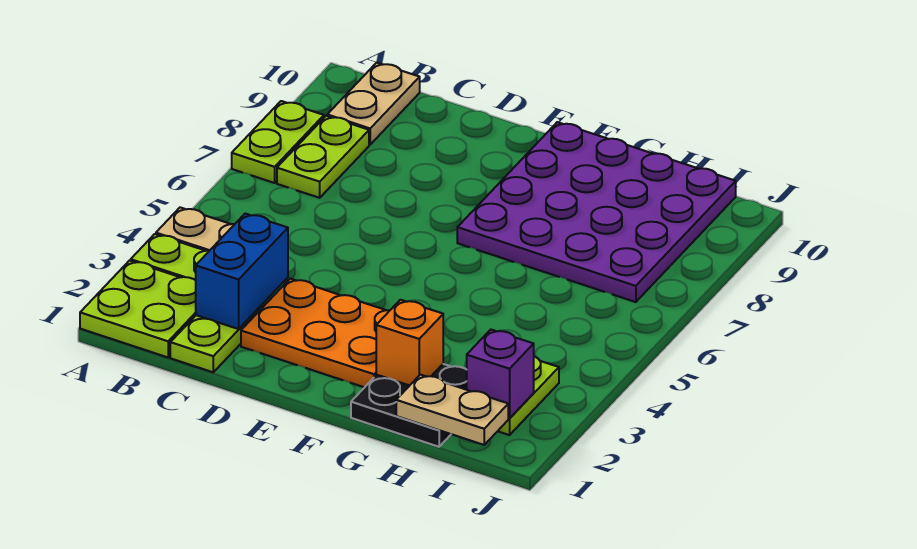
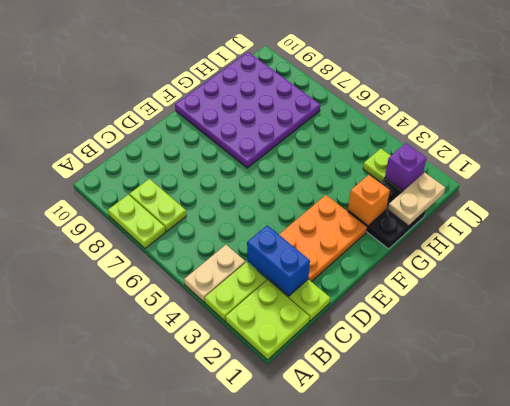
tan plate B9:B10 level 1 -> none

